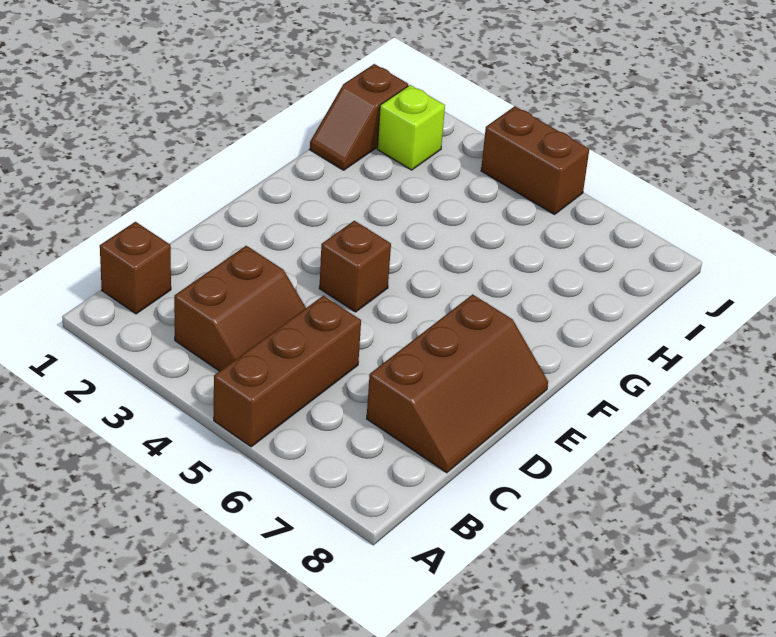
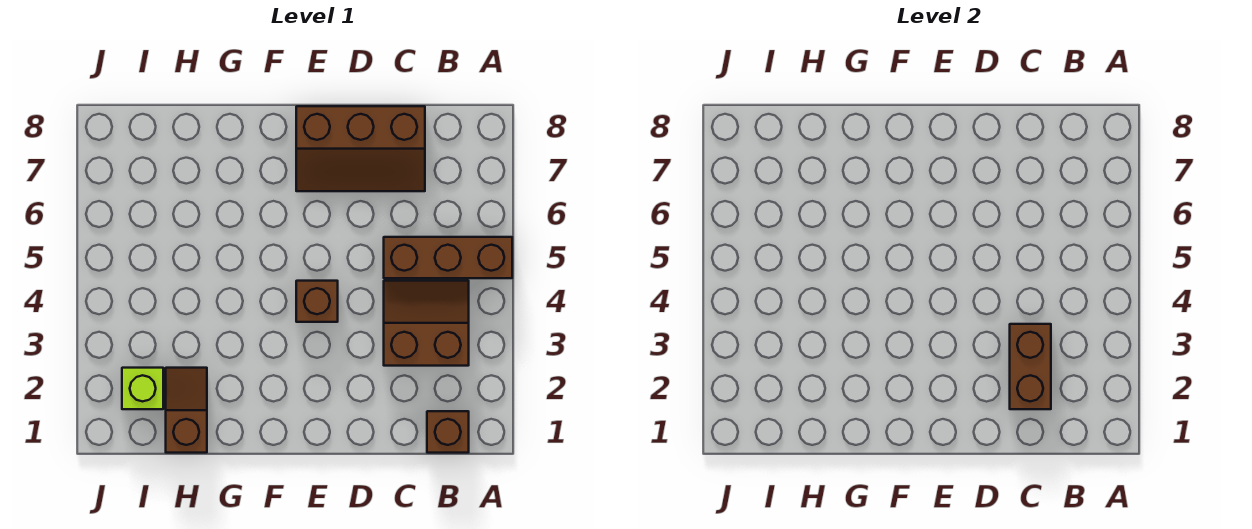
brown slope C7:E8 level 1 top 7 -> brown slope C7:E8 level 1 top 8
brown slope H1:I1 level 1 top I -> brown slope H1:H2 level 1 top 1
brown brick J4:J5 level 1 -> brown brick C2:C3 level 2

